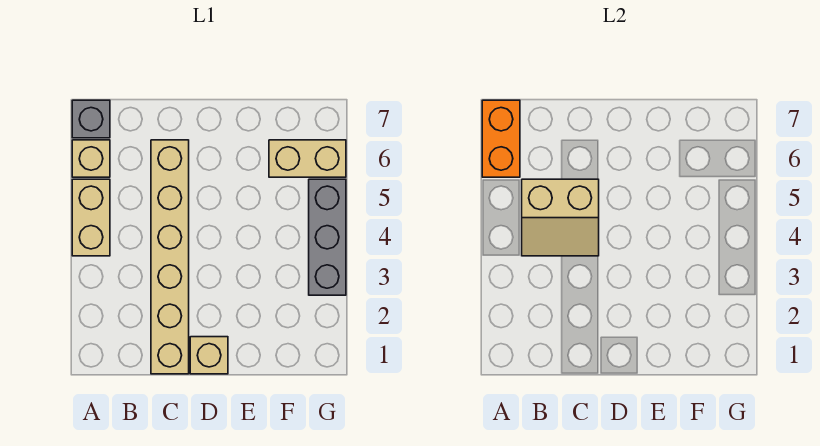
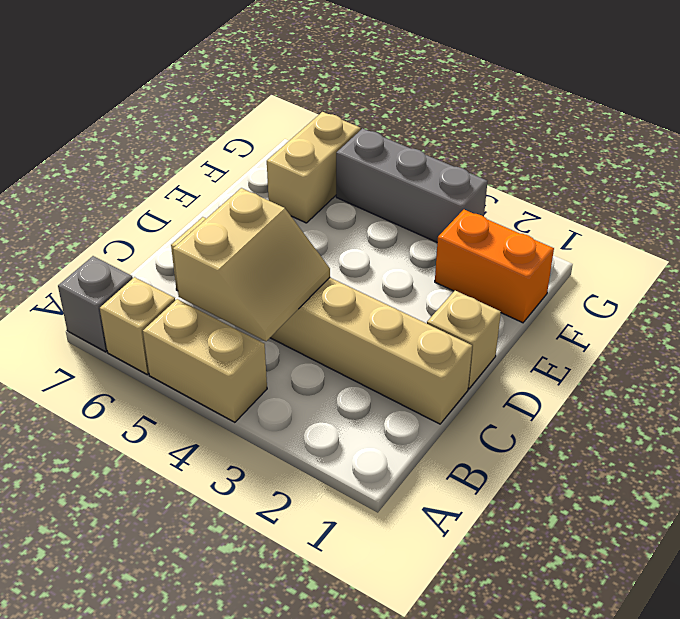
orange brick A6:A7 level 2 -> orange brick F1:F2 level 1

